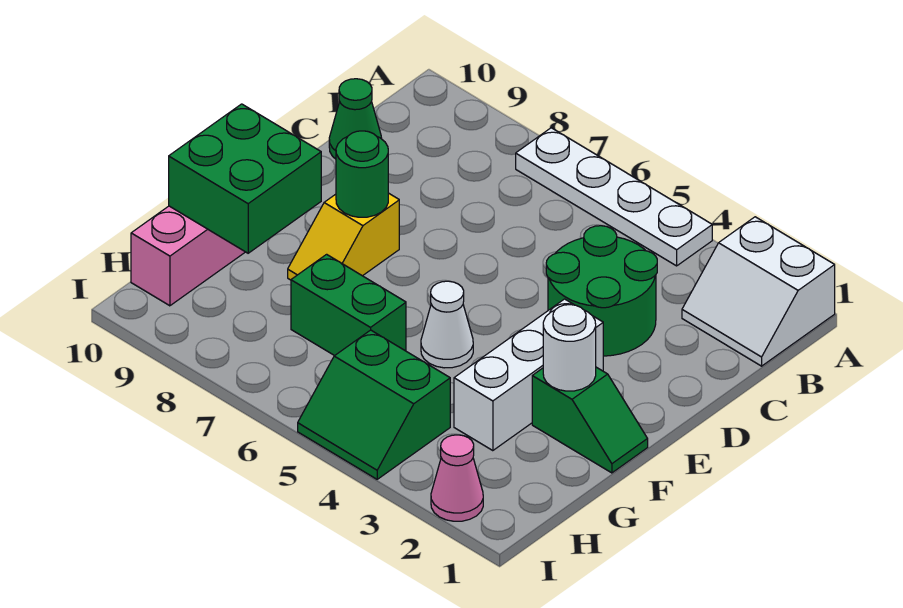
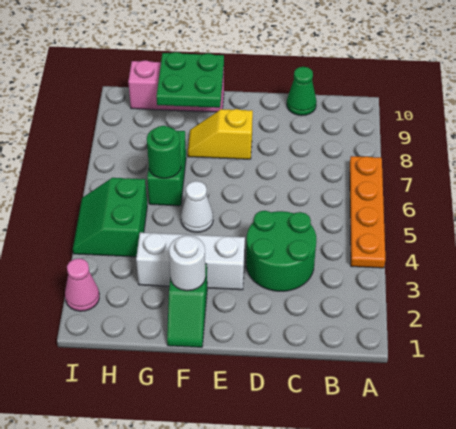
white slope A1:B2 level 1 top A -> none
white plate A4:A7 level 1 -> orange plate A4:A7 level 1
green round brick E8 level 2 -> green round brick G6 level 2
green brick F9:G10 level 2 -> green plate F9:G10 level 2

